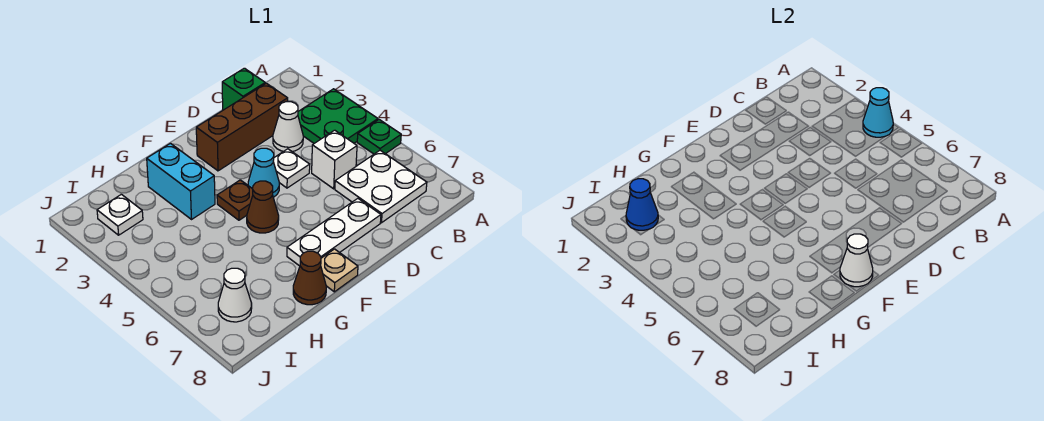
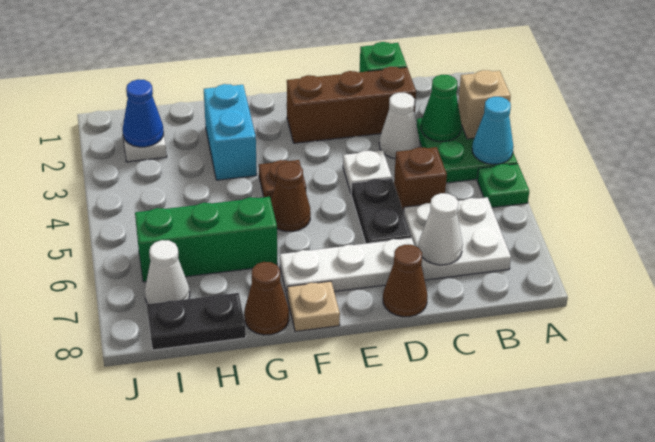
none -> tan brick A3 level 2
none -> green cone B3 level 2
white brick C5 level 1 -> brown brick C5 level 1
none -> black plate D5:D6 level 1
none -> brown cone D8 level 1
cyan cone E4 level 1 -> none
white cone F8 level 2 -> white cone C7 level 2
none -> green brick G6:I6 level 1
none -> black plate H8:I8 level 1

